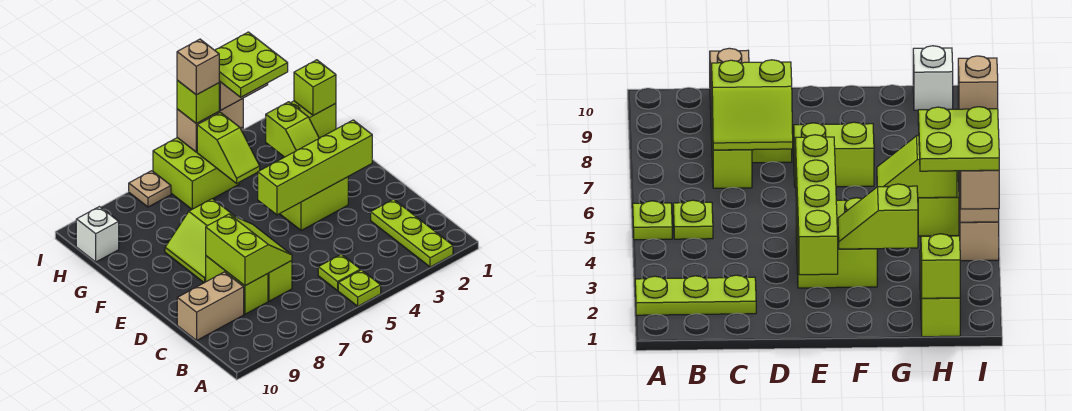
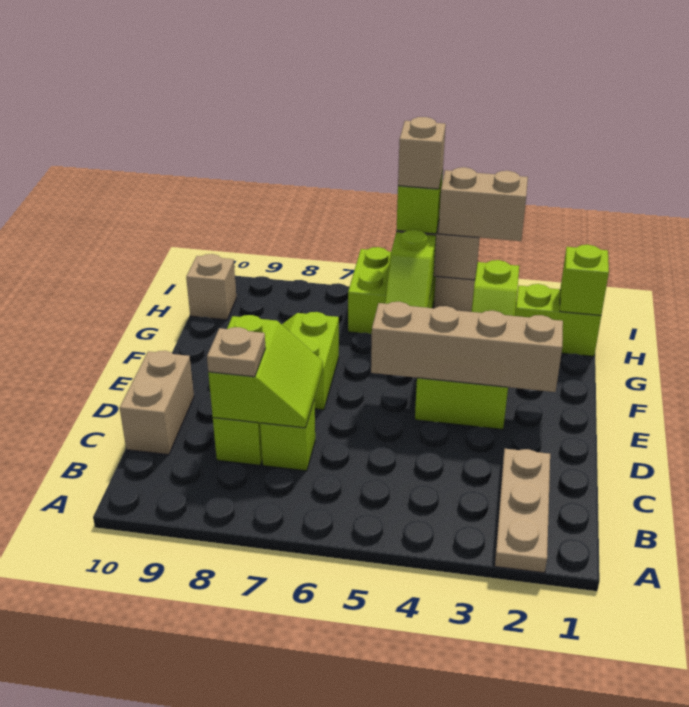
lime plate A2:C2 level 1 -> tan plate A2:C2 level 1
lime plate A5 level 1 -> none
lime plate B5 level 1 -> none
tan brick C9:C10 level 1 -> tan brick C10:D10 level 1
lime brick E2:E5 level 2 -> tan brick E2:E5 level 2
lime plate H3:I4 level 4 -> none
white brick H10 level 1 -> tan brick H10 level 1
tan plate I7 level 1 -> tan plate C8 level 3

